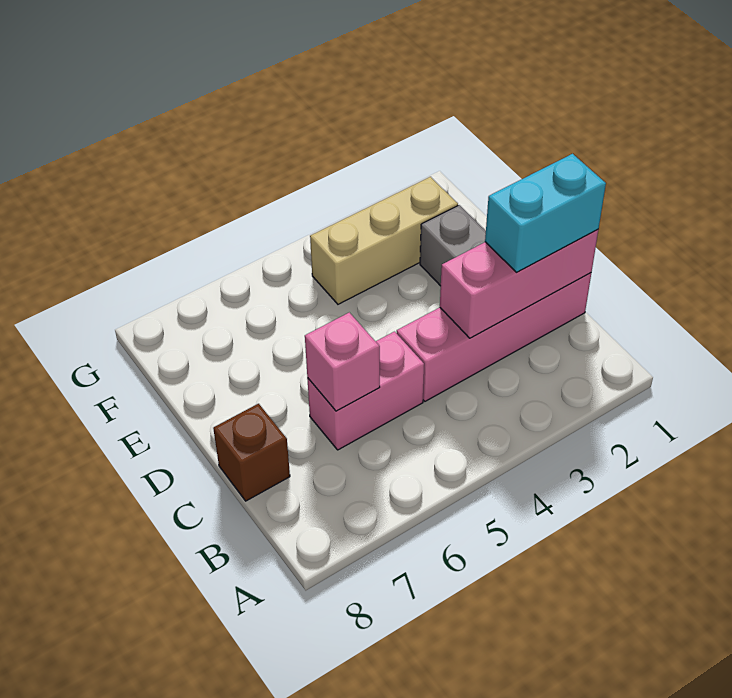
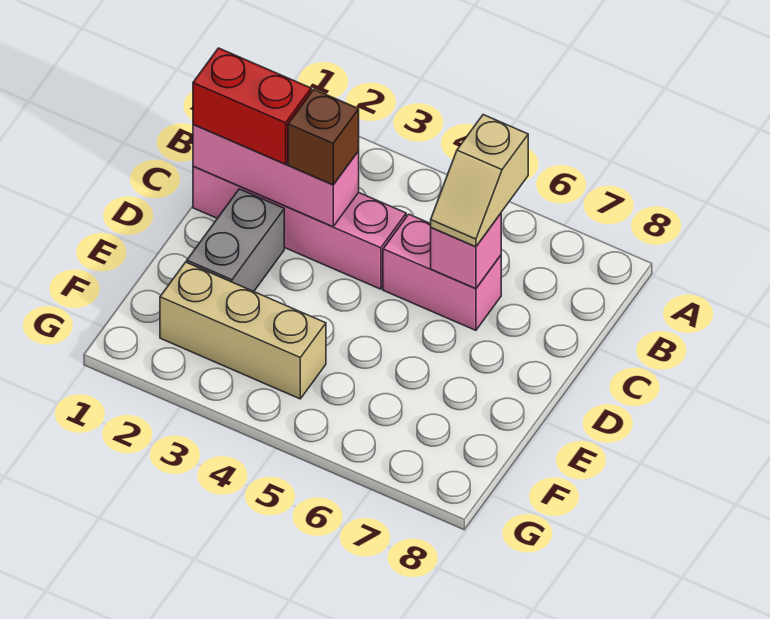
none -> tan slope B6:C6 level 3 top B
cyan brick C1:C2 level 3 -> red brick C1:C2 level 3
brown brick C8 level 1 -> brown brick C3 level 3

